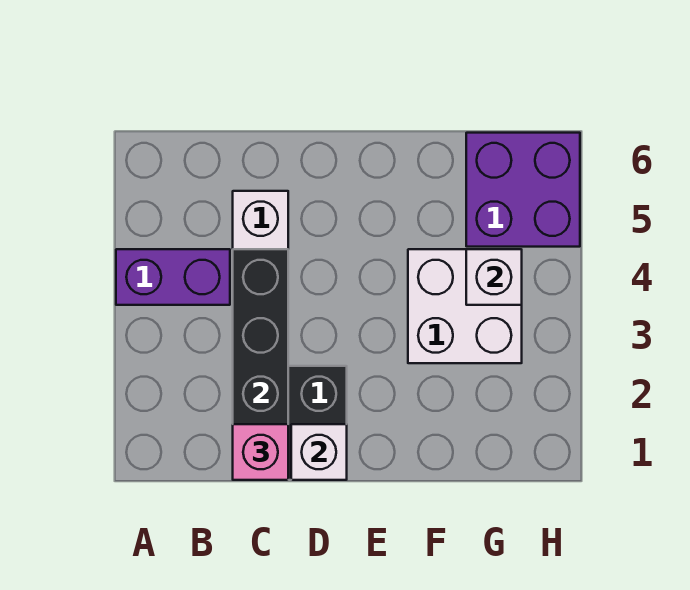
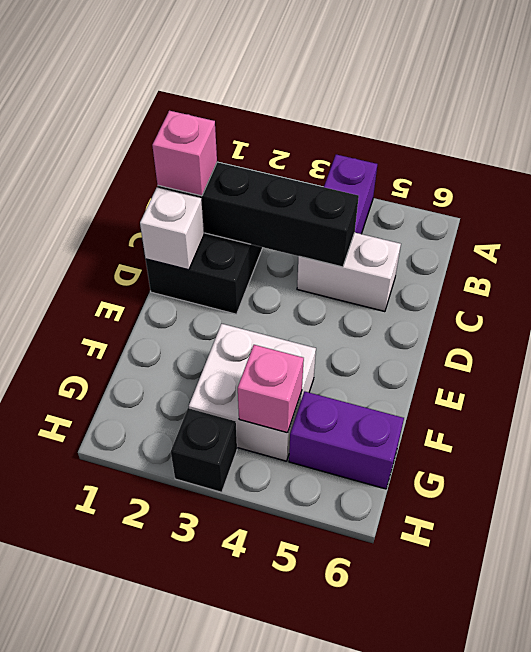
white brick G4 level 2 -> pink brick G4 level 2
purple brick G5:H6 level 1 -> purple brick G5:G6 level 1
none -> black brick H3 level 1

